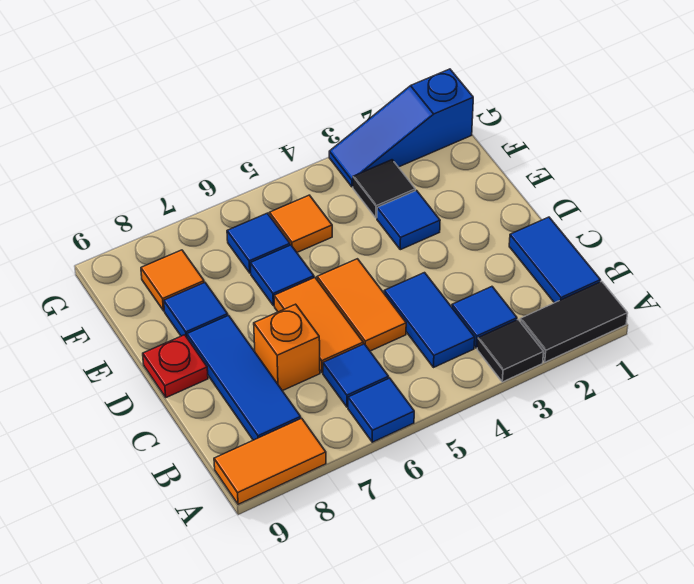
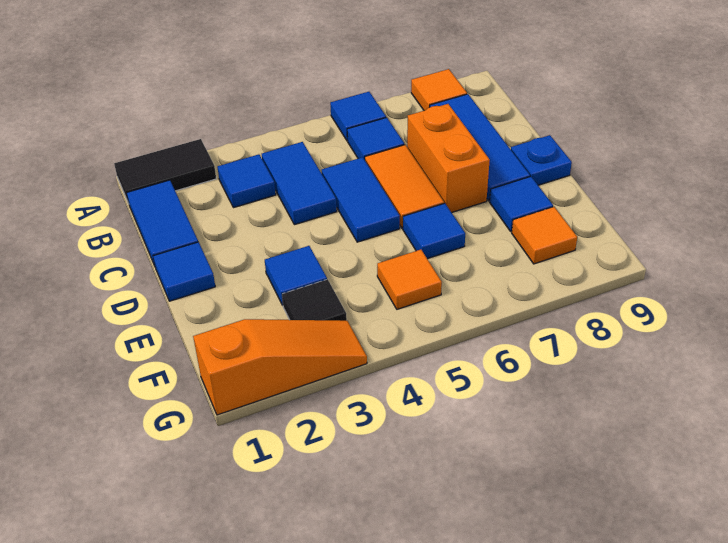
black tile A3 level 1 -> none
orange tile A8:A9 level 1 -> orange tile A8 level 1
orange tile C5:D5 level 1 -> blue tile C5:D5 level 1
orange brick C7 level 1 -> orange brick C7:D7 level 1
red plate D9 level 1 -> blue plate D9 level 1
blue tile F6 level 1 -> blue tile D1 level 1
blue slope G1:G3 level 1 top 1 -> orange slope G1:G3 level 1 top 1

